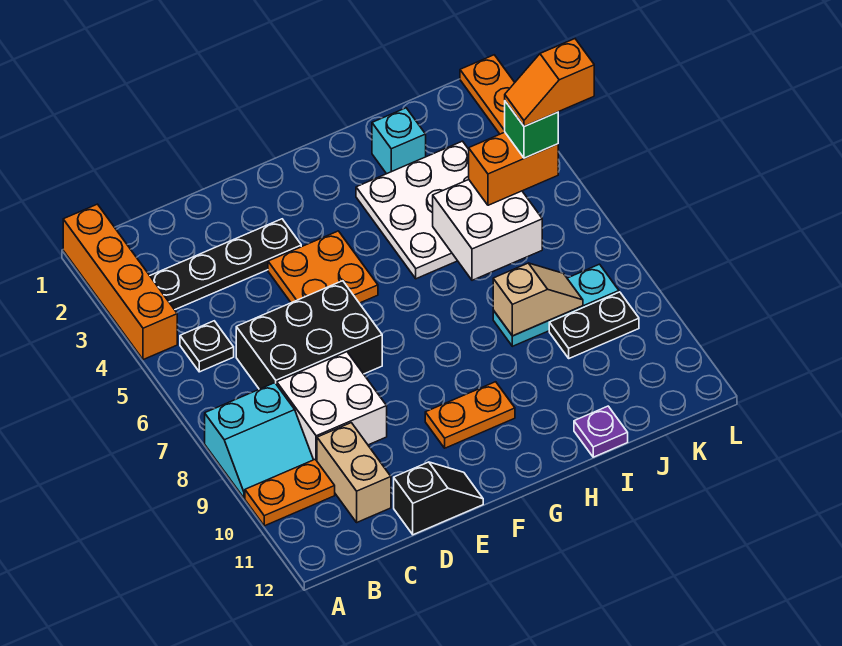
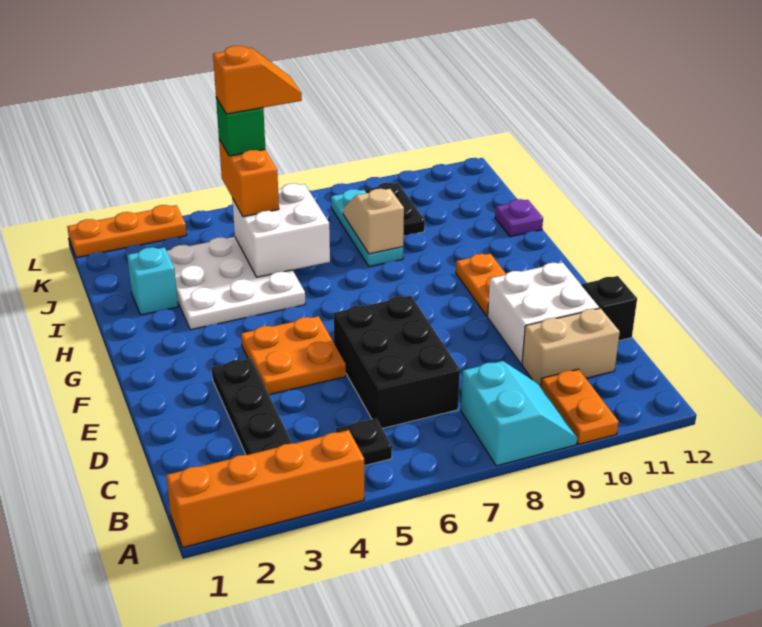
white brick C8:D9 level 1 -> white brick D10:E11 level 1
orange slope K5:L5 level 5 top L -> orange slope K5:K6 level 5 top 5

